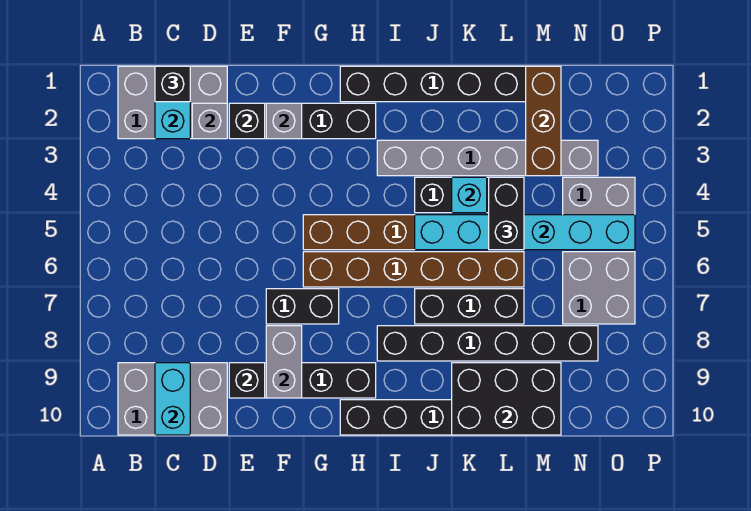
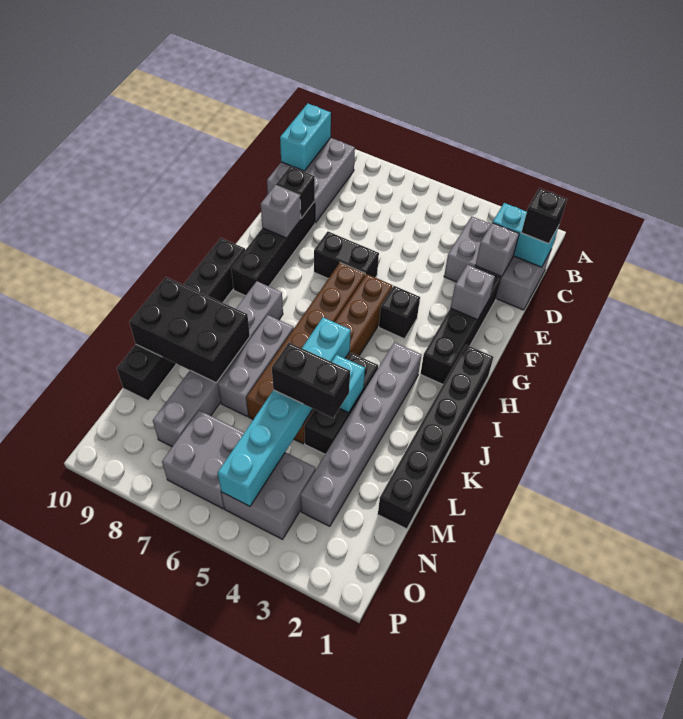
grey brick B1:D2 level 1 -> grey brick C1:D3 level 1
cyan brick C9:C10 level 2 -> cyan brick B10:C10 level 2
black brick E2 level 2 -> black brick G4 level 1
black brick F7:G7 level 1 -> black brick F6:F7 level 1
grey brick F8:F9 level 2 -> grey brick F9 level 2
black brick I8:N8 level 1 -> grey brick I8:N8 level 1
black brick J7:L7 level 1 -> grey brick J7:L7 level 1
black brick K9:M10 level 2 -> black brick K8:L10 level 2
brown brick M1:M3 level 2 -> none

